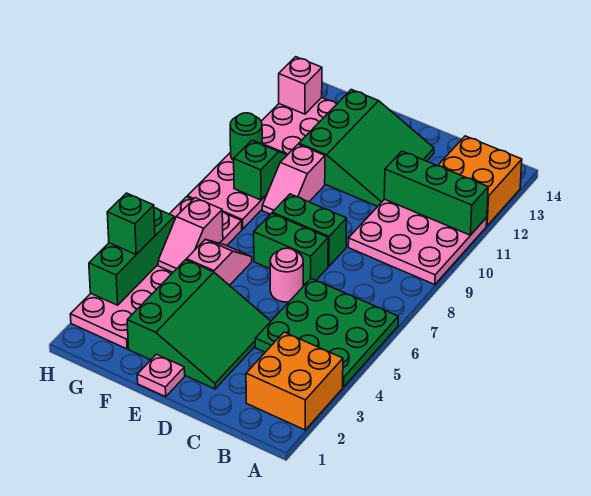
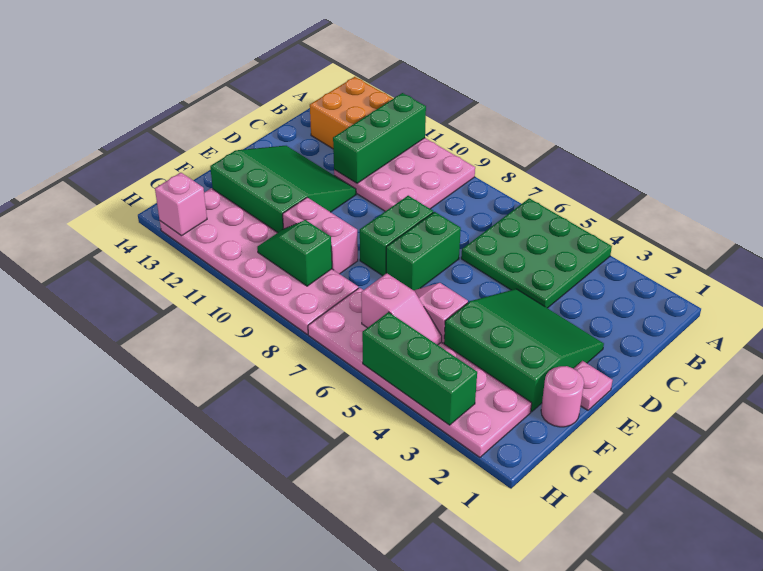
orange brick A2:B3 level 1 -> none
pink round brick D6 level 1 -> pink round brick F1 level 1
pink slope F9:F10 level 1 top 10 -> pink brick F9:F10 level 1
green brick H4 level 3 -> none
green round brick H10 level 2 -> none

